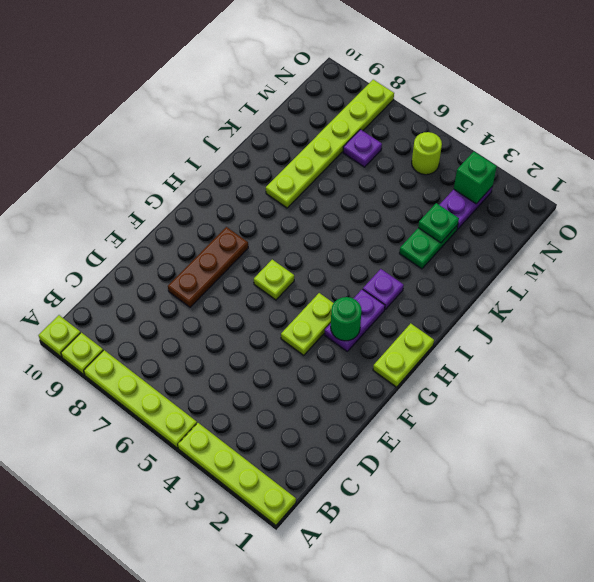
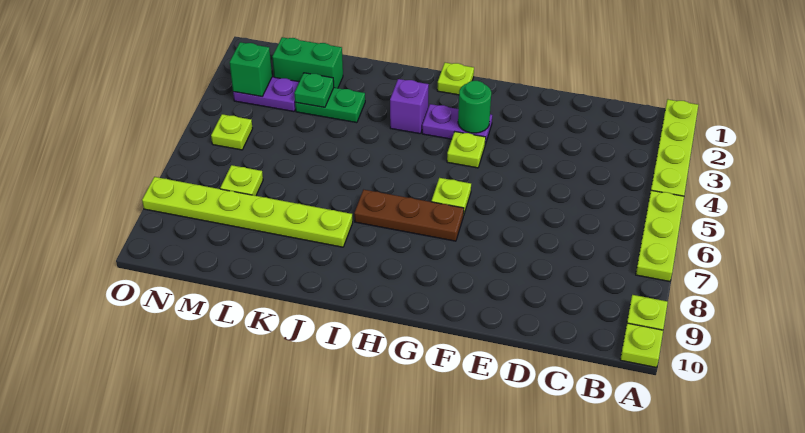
lime plate A5:A8 level 1 -> lime plate A5:A7 level 1
brown plate E8:G8 level 1 -> brown plate G7:I7 level 1
lime plate F4:G4 level 1 -> lime plate G4 level 1
lime plate G1:H1 level 1 -> lime plate H1 level 1
purple plate I3 level 1 -> purple brick I3 level 1
none -> green brick L2:M2 level 1
purple plate M7 level 1 -> lime plate M7 level 1
lime round brick N5 level 1 -> lime plate N5 level 1

